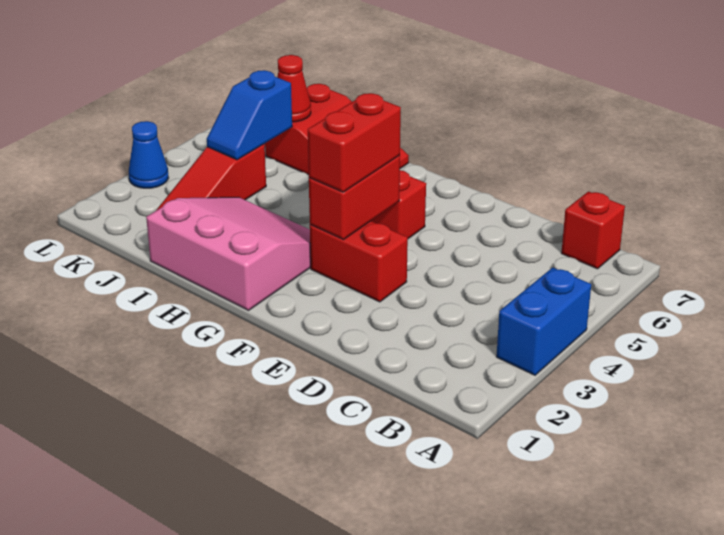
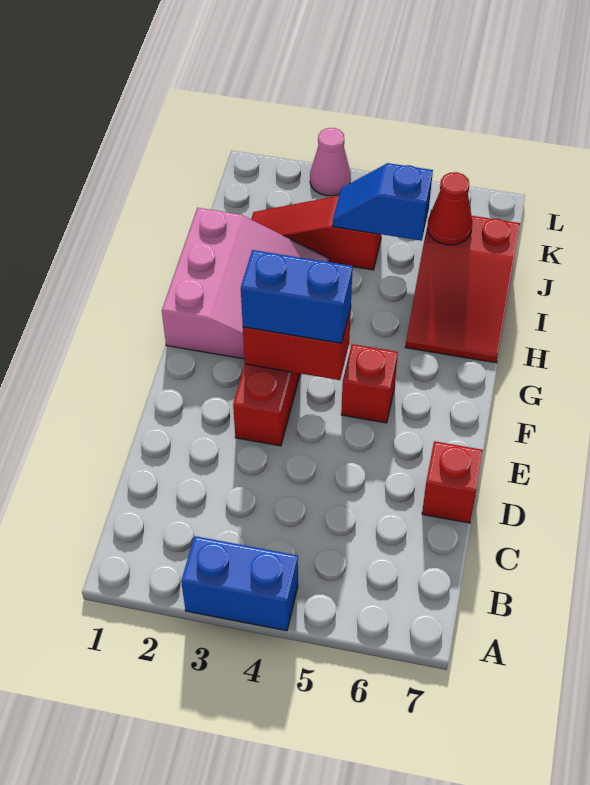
red brick B7 level 1 -> red brick D7 level 1
red brick F3:F4 level 3 -> blue brick F3:F4 level 3
blue cone L3 level 1 -> pink cone L3 level 1

